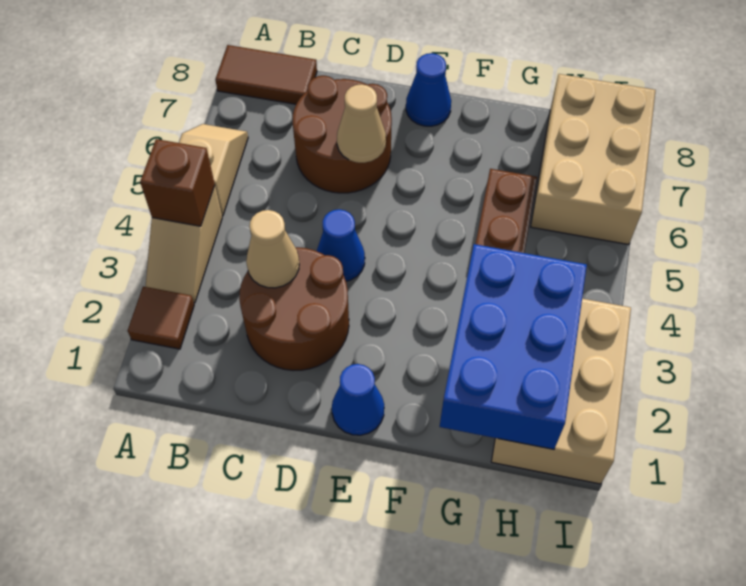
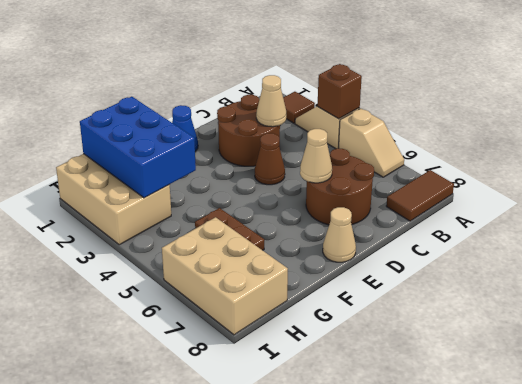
blue cone D4 level 1 -> brown cone D4 level 1
blue cone E8 level 1 -> tan cone E8 level 1

